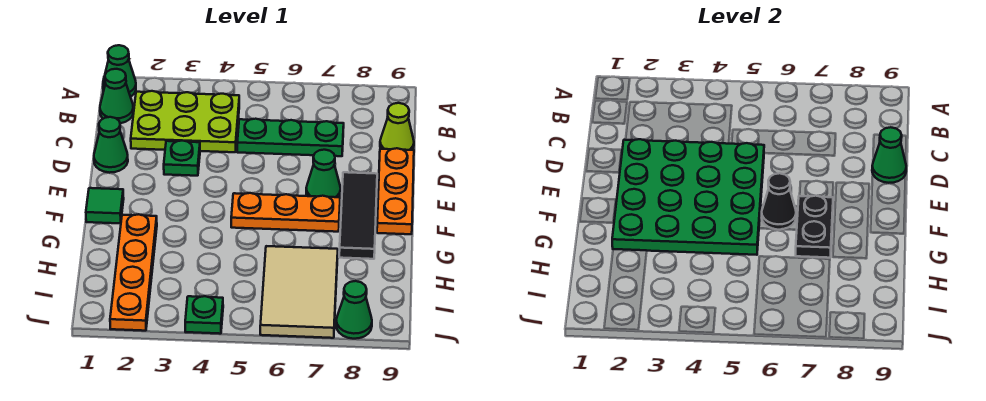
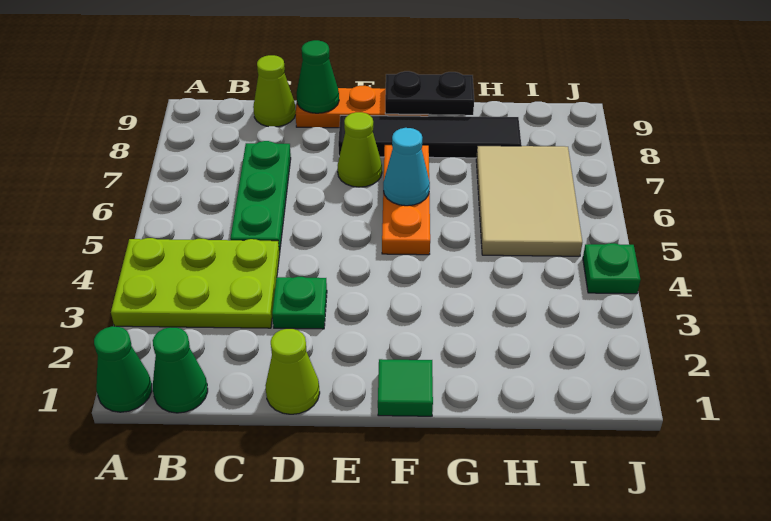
lime plate B2:C4 level 1 -> lime plate A3:C4 level 1
green cone D1 level 1 -> lime cone D1 level 1
green plate D2:G5 level 2 -> none
green cone E7 level 1 -> lime cone E7 level 1
black tile E8:G8 level 1 -> black tile E8:H8 level 1
black cone F6 level 2 -> cyan cone F6 level 2
black plate F7:G7 level 2 -> black plate F9:G9 level 2
orange plate G2:J2 level 1 -> none
tan tile H6:J7 level 1 -> tan tile H5:I7 level 1
green cone J8 level 1 -> none

